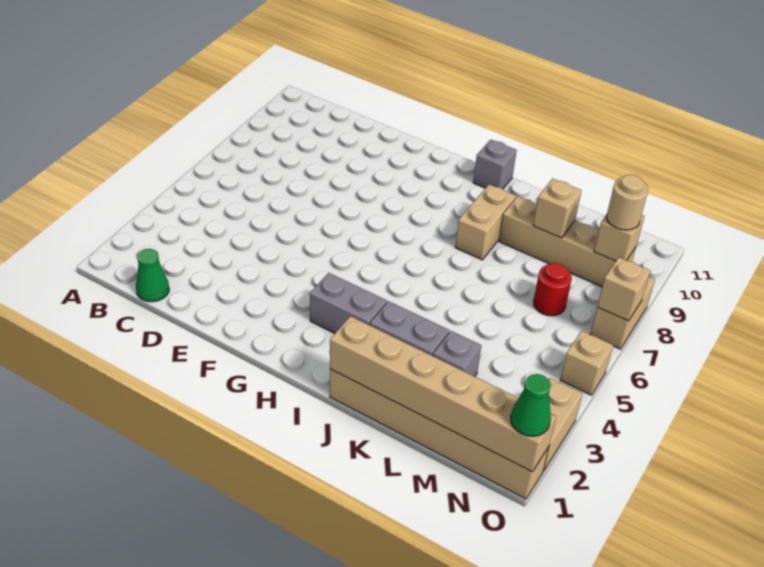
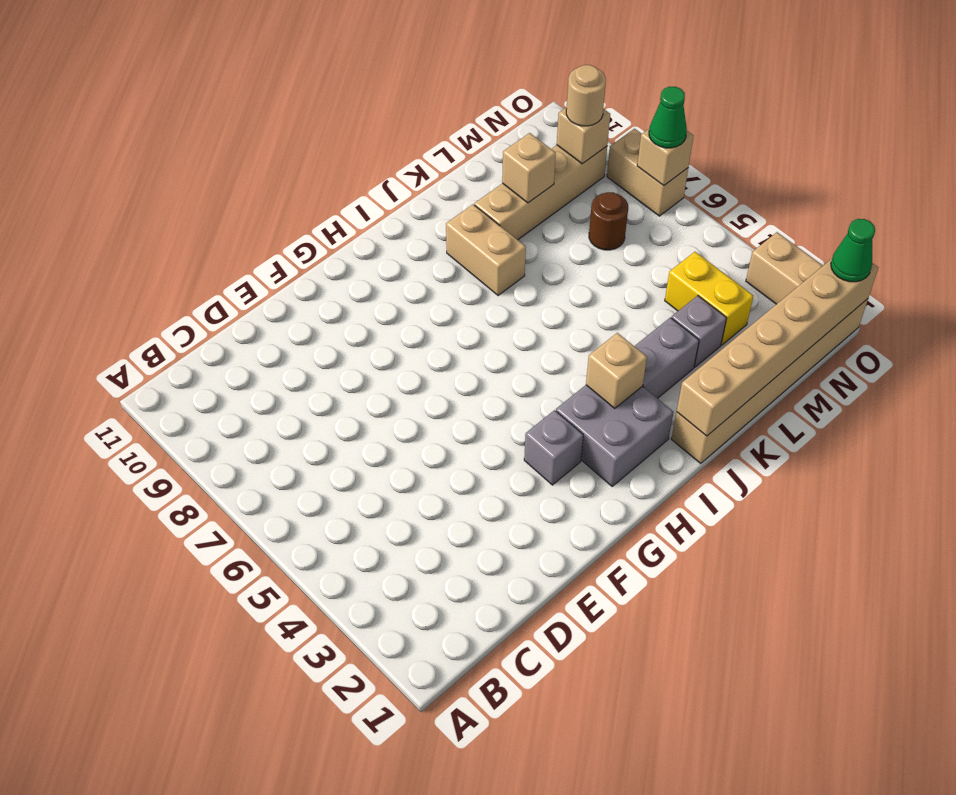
green cone C1 level 1 -> green cone O7 level 3
grey brick H3:I3 level 1 -> grey brick H2:I3 level 1
grey brick I11 level 1 -> grey brick G3 level 1
none -> yellow brick M3:M4 level 1
red round brick M7 level 1 -> brown round brick M7 level 1
tan brick O5 level 1 -> tan brick I3 level 2

